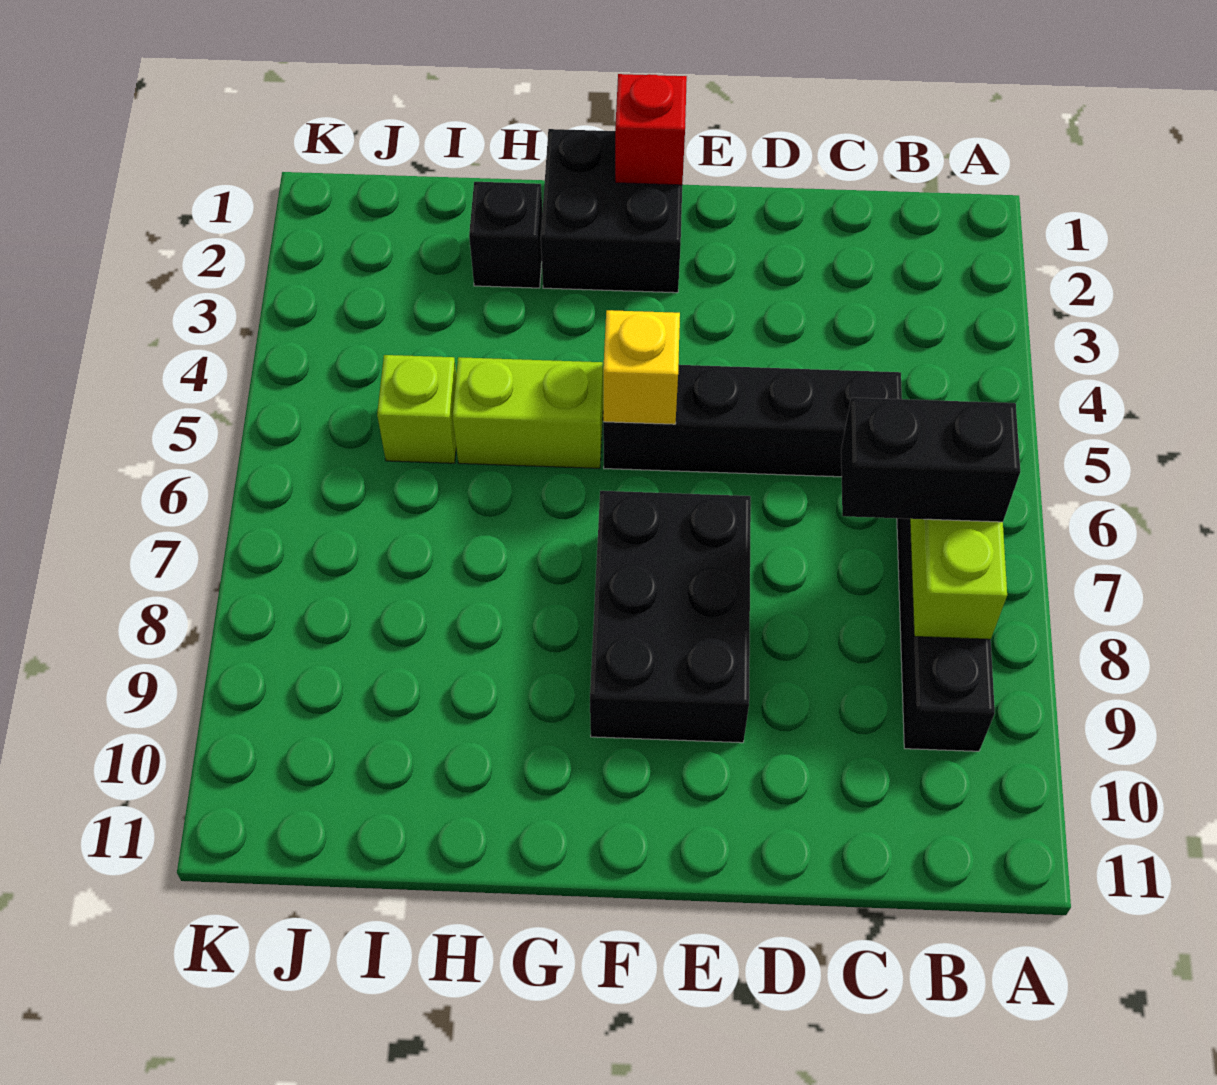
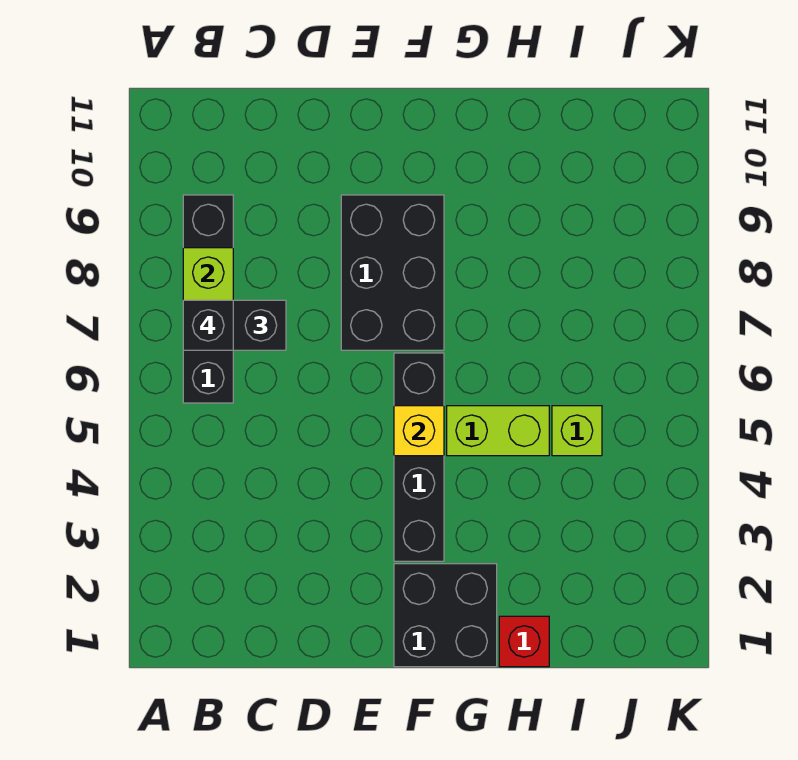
black brick C5:F5 level 1 -> black brick F3:F6 level 1
red brick F1 level 2 -> red brick H1 level 1
black brick H2 level 1 -> black brick B7 level 4

